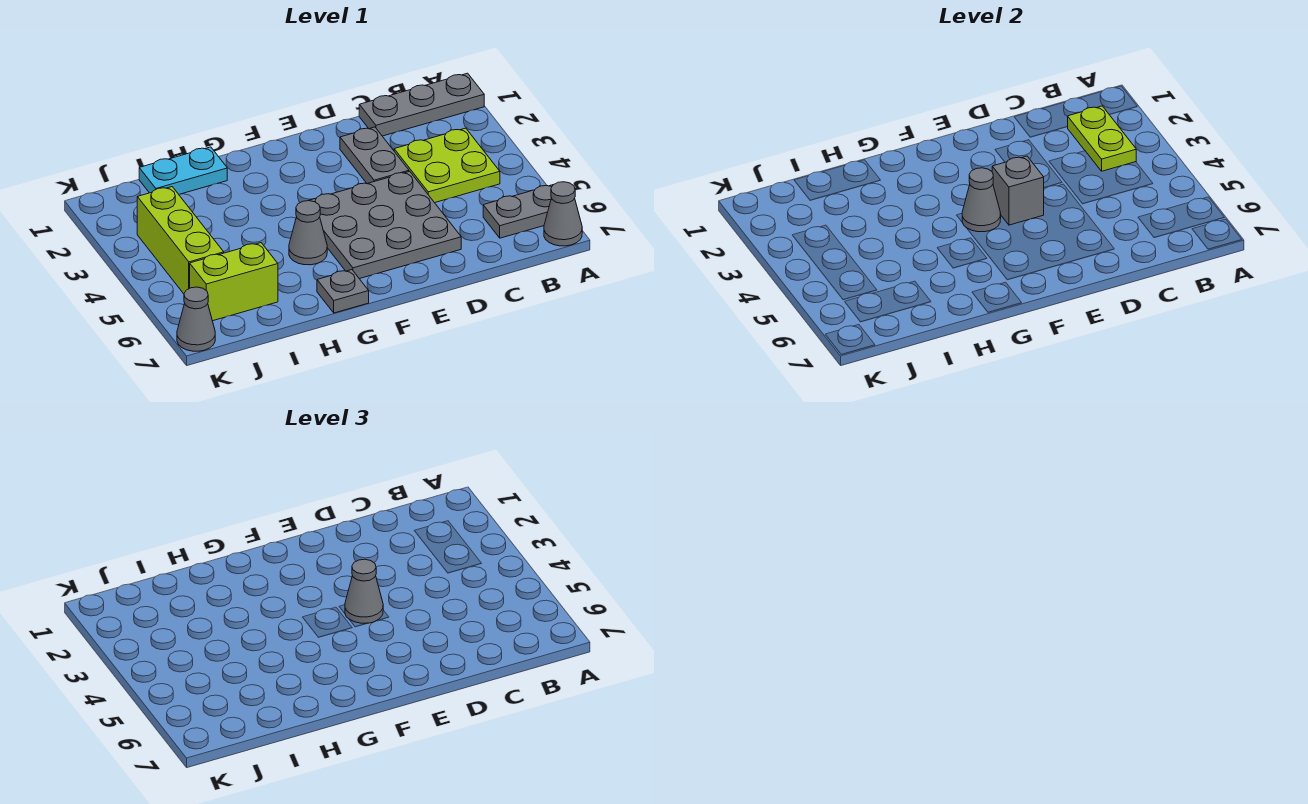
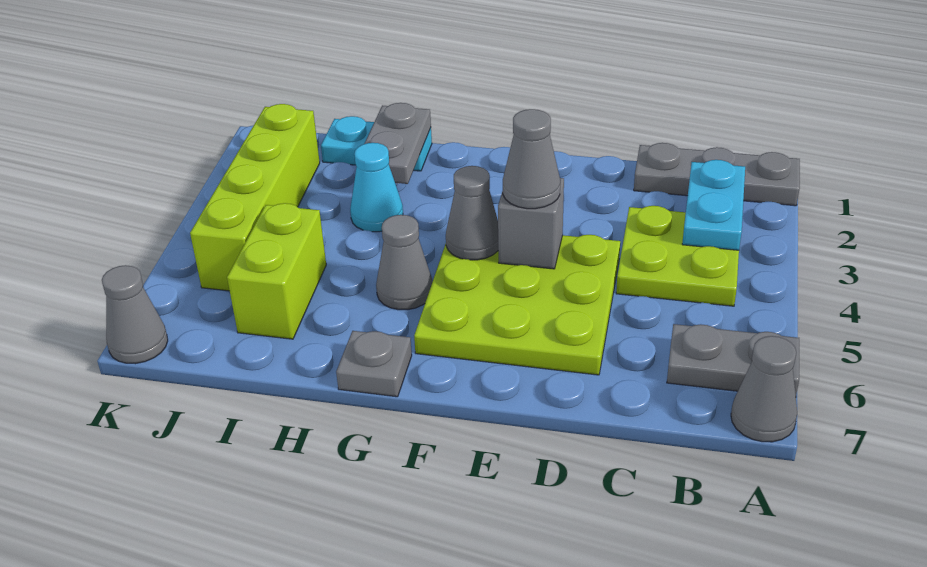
lime plate B2:B3 level 2 -> cyan plate B2:B3 level 2
grey plate D2:D3 level 1 -> grey plate H1:H2 level 2
grey plate D4:F6 level 1 -> lime plate D4:F6 level 1
none -> cyan cone H3 level 1
lime brick I6:J6 level 1 -> lime brick I5:I6 level 1
lime brick J3:J5 level 1 -> lime brick J2:J5 level 1

